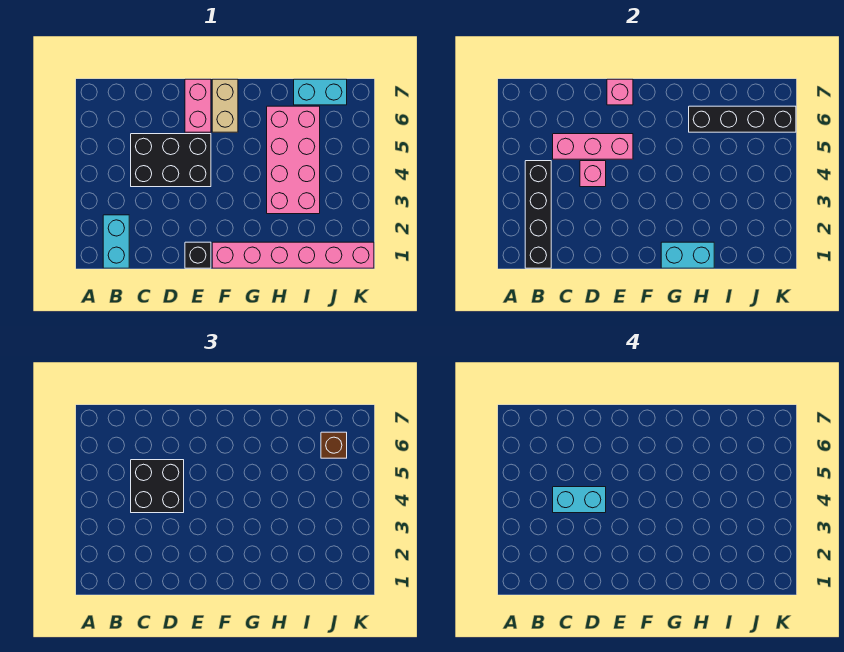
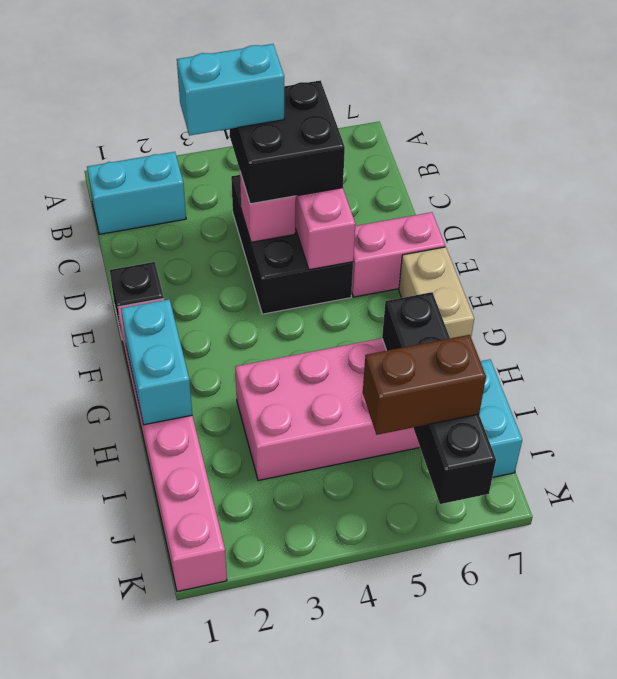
black brick B1:B4 level 2 -> none
cyan brick C4:D4 level 4 -> cyan brick C3:C4 level 4
pink brick E7 level 2 -> none
tan brick F6:F7 level 1 -> tan brick F7:G7 level 1
brown brick J6 level 3 -> brown brick J5:J6 level 3

